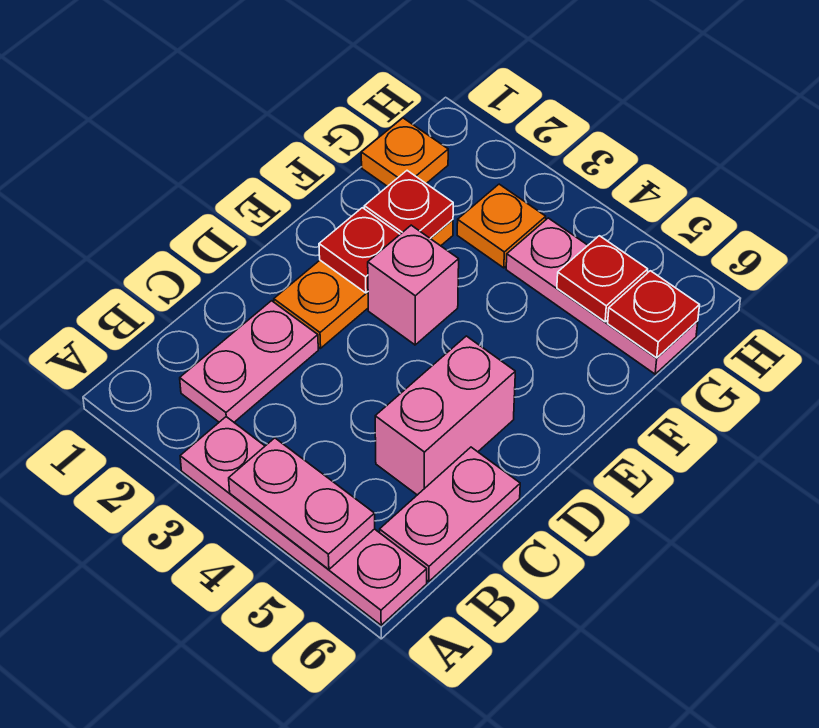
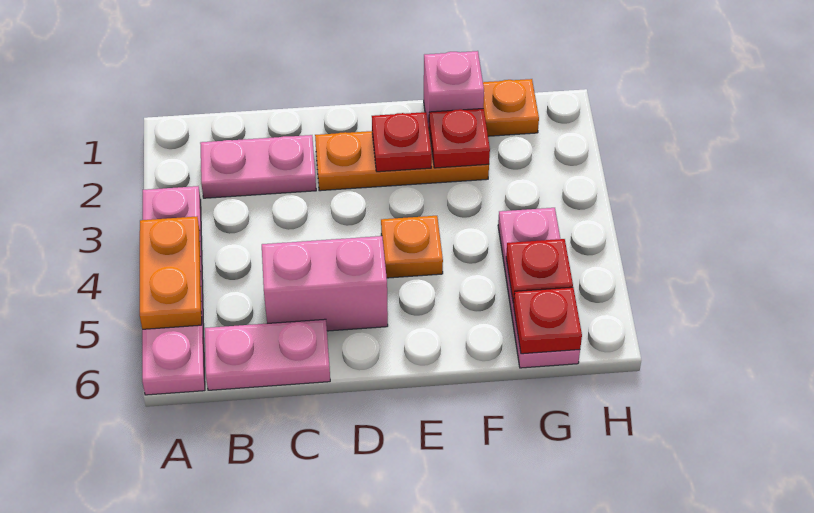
pink plate A4:A5 level 2 -> orange plate A4:A5 level 2
pink brick E3 level 1 -> pink brick F1 level 1
orange plate G3 level 1 -> orange plate E4 level 1

